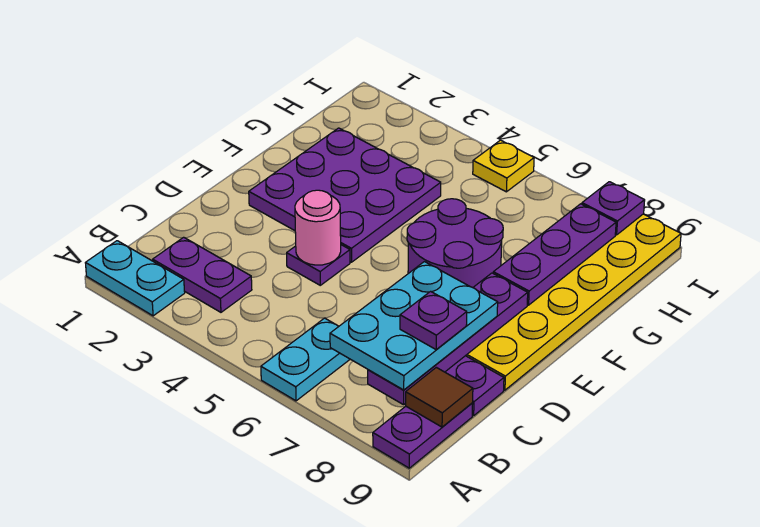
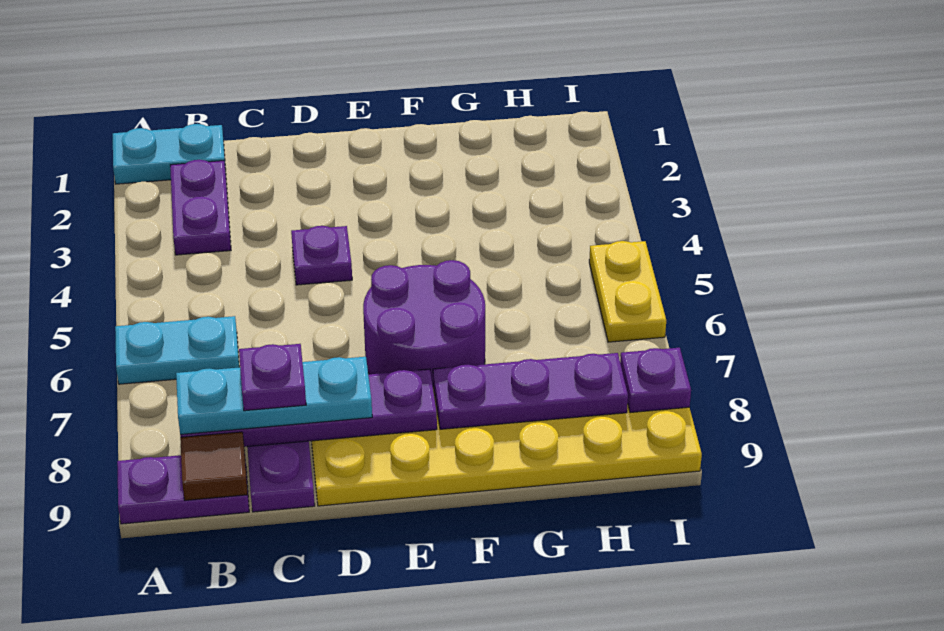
cyan plate A1:A2 level 1 -> cyan plate A1:B1 level 1
cyan plate B7:D8 level 3 -> cyan plate B8:D8 level 3
pink round brick D4 level 2 -> none
purple plate E2:G4 level 1 -> none
yellow plate I5 level 1 -> yellow plate I5:I6 level 1

